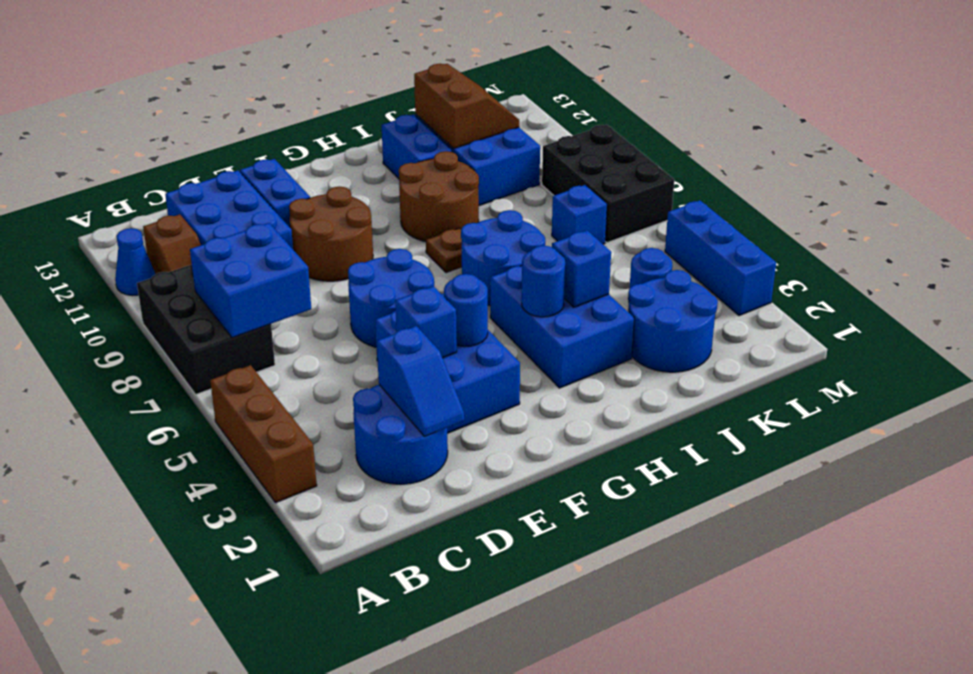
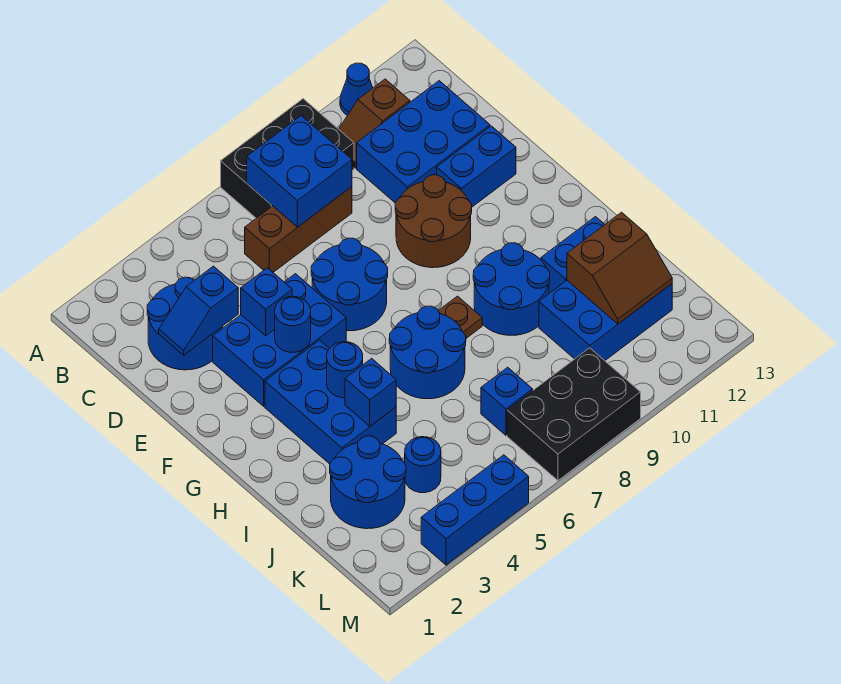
brown brick A3:A5 level 1 -> brown brick C6:C8 level 1
blue brick H3:I5 level 1 -> blue brick G3:I4 level 1
brown round brick H9:I10 level 1 -> blue round brick H9:I10 level 1

